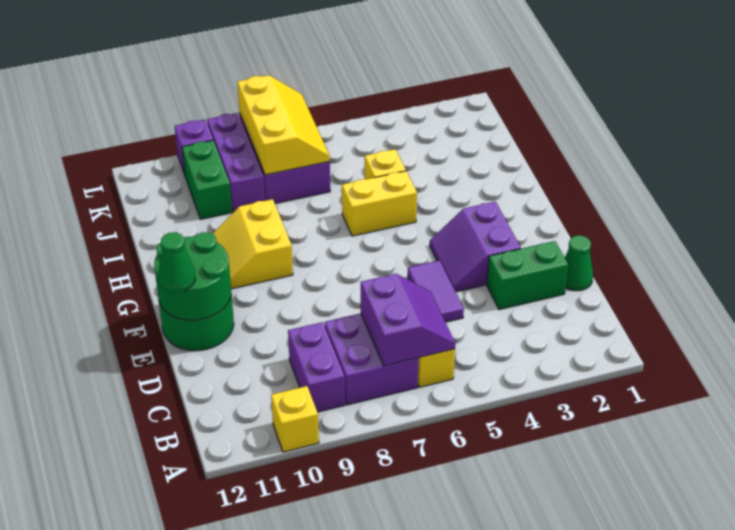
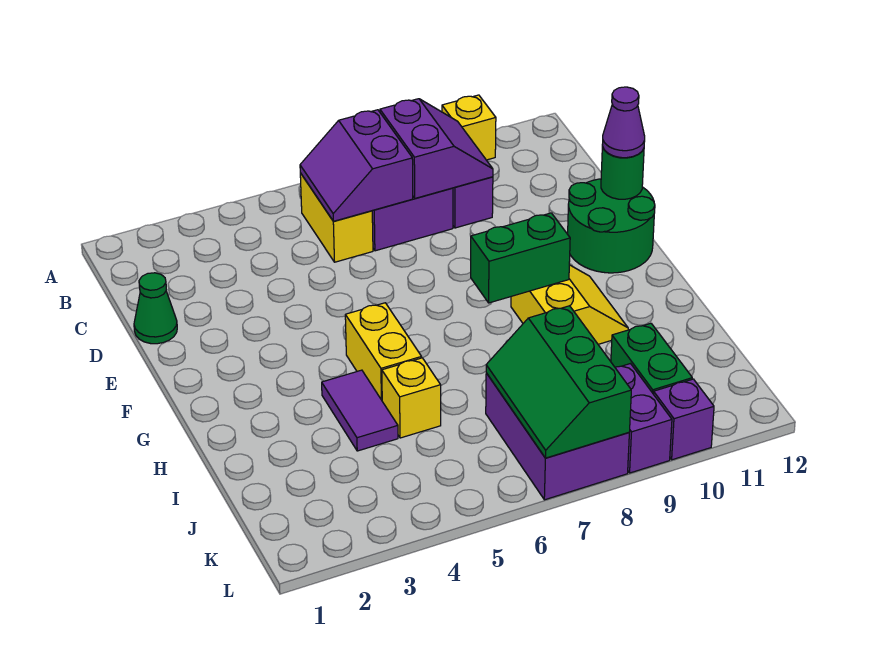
green brick D2:D3 level 1 -> green brick G8:G9 level 2
purple tile D5:E5 level 1 -> purple tile H4:I4 level 1
purple slope E3:F4 level 1 top 3 -> purple slope B8:C9 level 2 top 8
green round brick E11:F12 level 2 -> green round brick E12 level 2
green cone E12 level 3 -> purple cone E12 level 3
yellow brick H5:H6 level 1 -> yellow brick G5:H5 level 1
yellow slope J7:L8 level 2 top 8 -> green slope J7:L8 level 2 top 8
purple brick J9:L9 level 1 -> purple brick K9:L9 level 1

